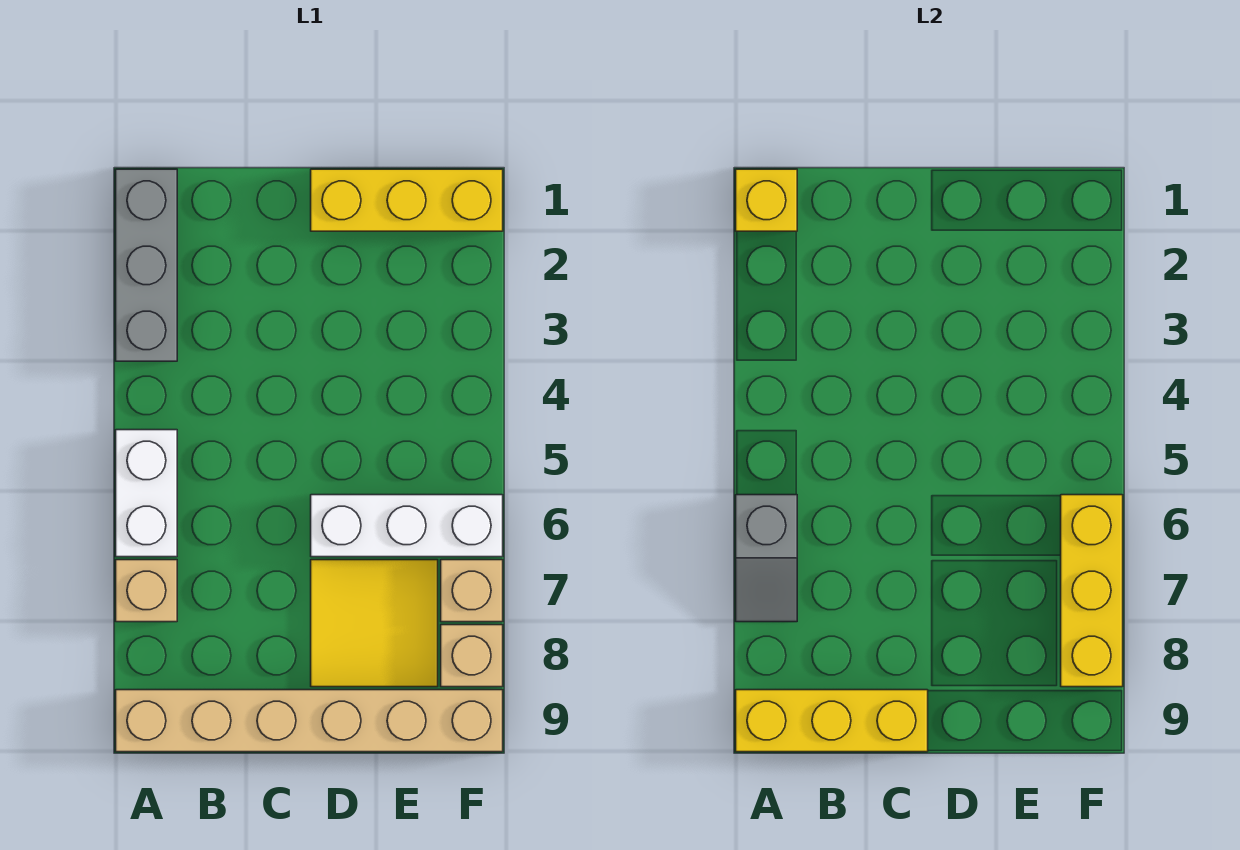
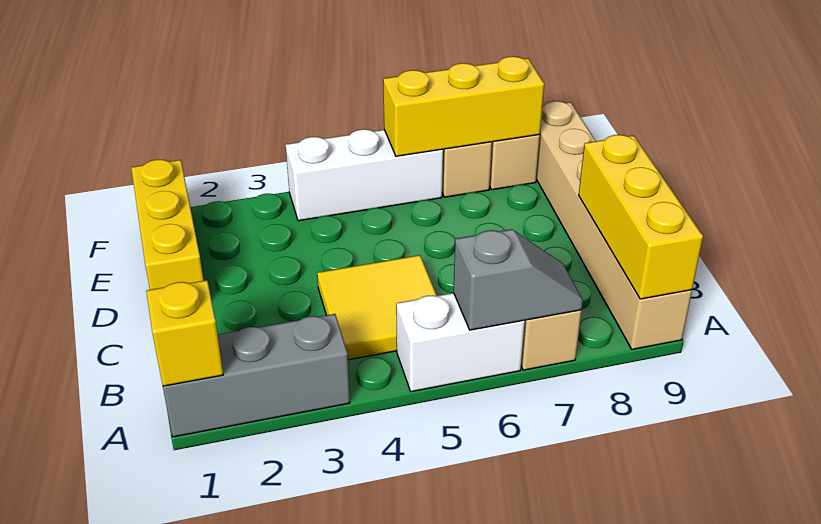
white brick D6:F6 level 1 -> white brick F4:F6 level 1
yellow tile D7:E8 level 1 -> yellow tile B4:C5 level 1

